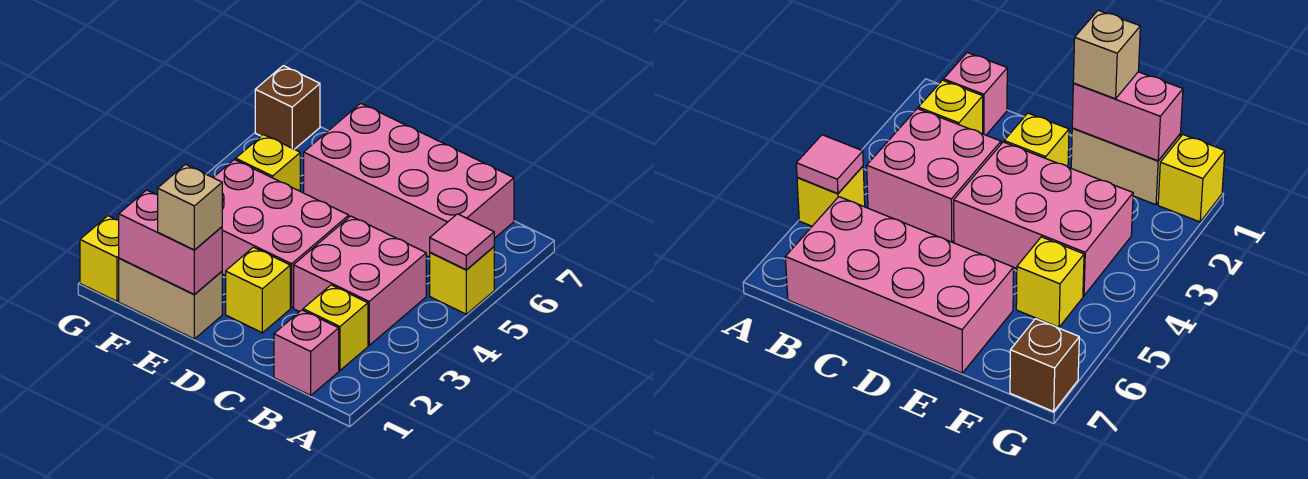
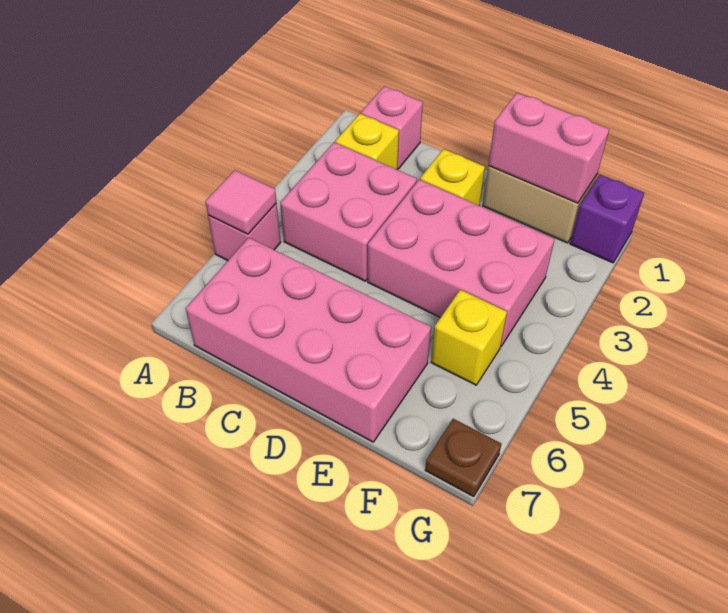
yellow brick A5 level 1 -> pink brick A5 level 1
tan brick E1 level 3 -> none
yellow brick G1 level 1 -> purple brick G1 level 1
brown brick G7 level 1 -> brown plate G7 level 1

